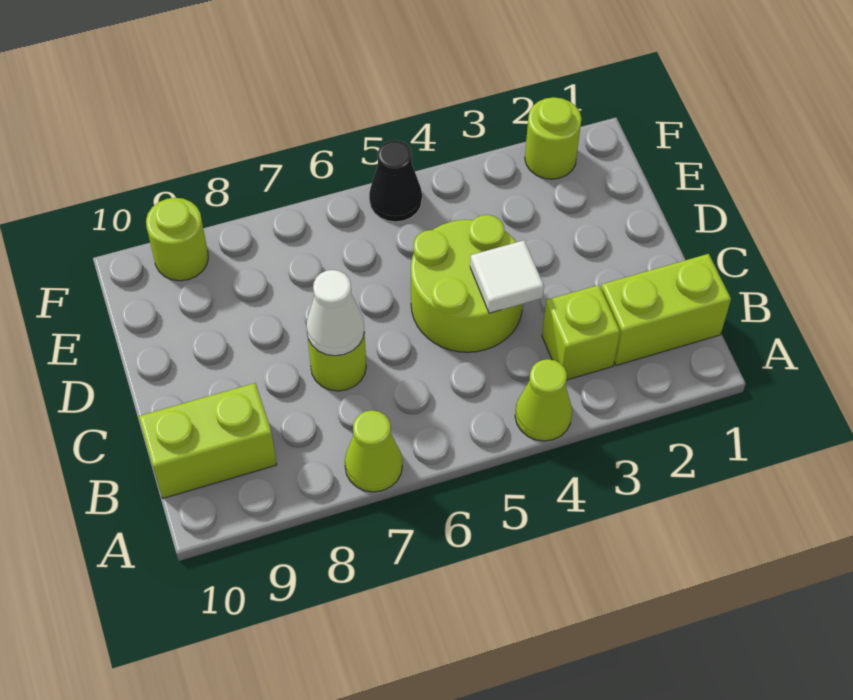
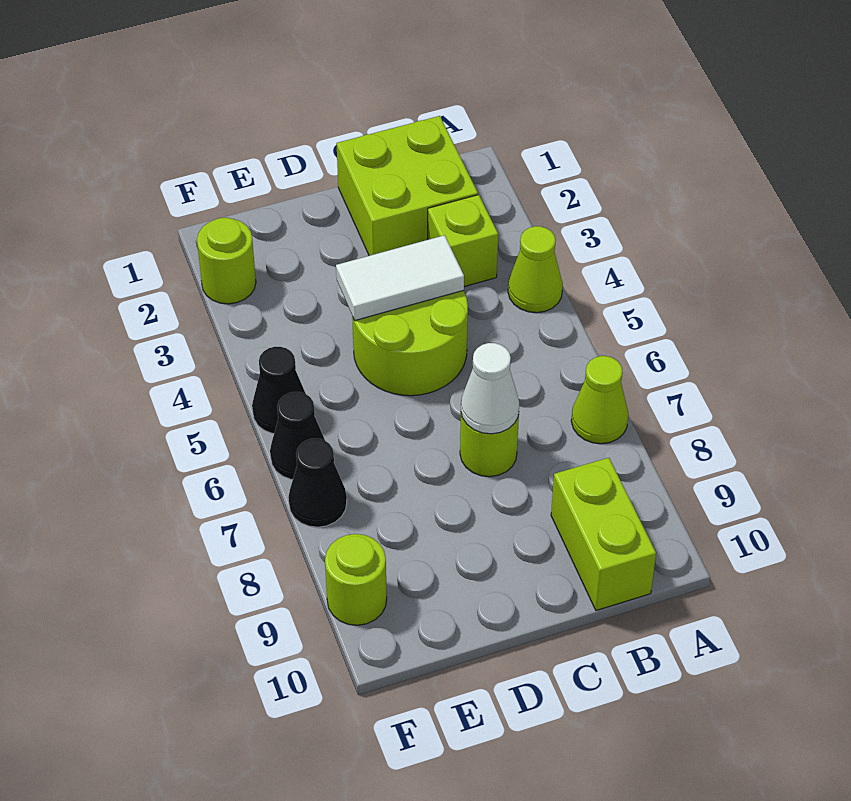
lime brick B1:B2 level 1 -> lime brick B1:C2 level 1
white tile C4 level 2 -> white tile C4:D4 level 2
none -> black cone F6 level 1
none -> black cone F7 level 1

